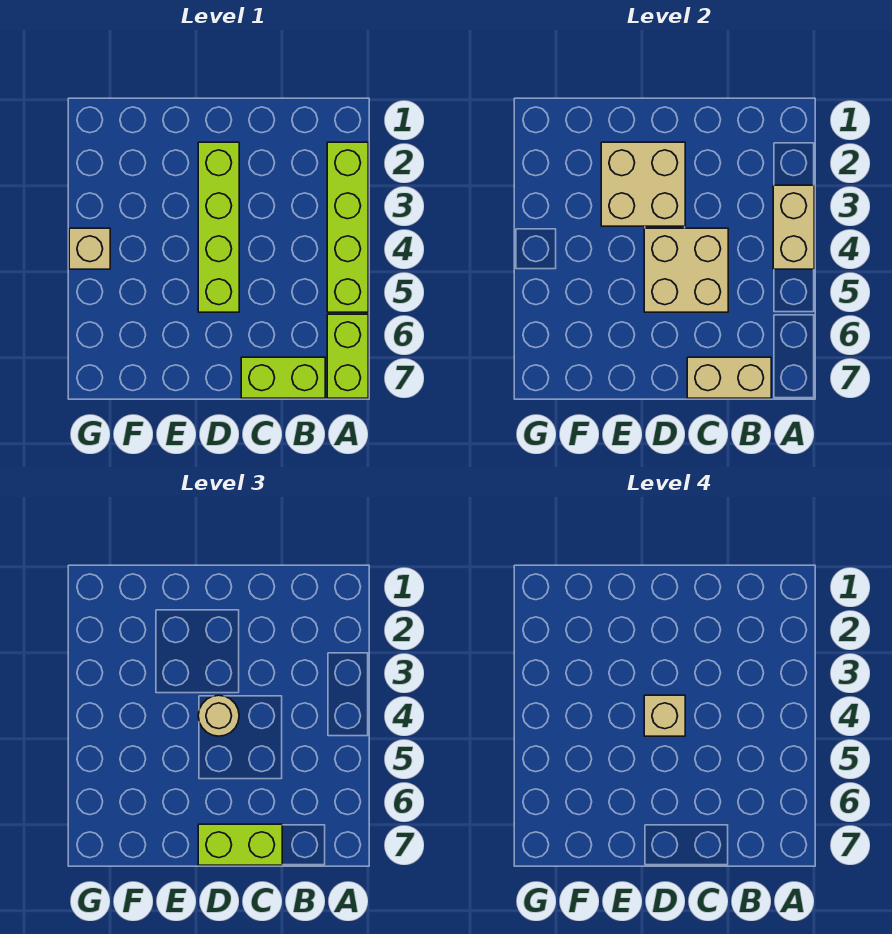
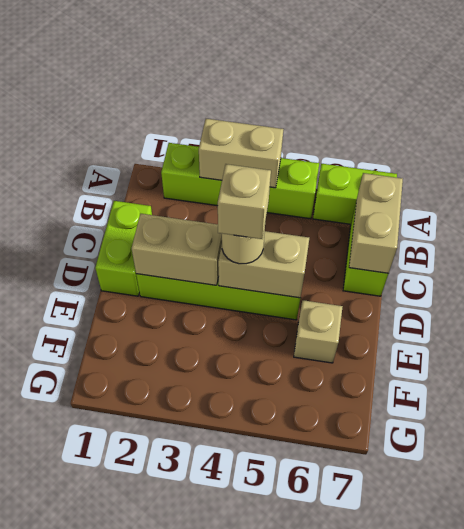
tan brick C4:D5 level 2 -> tan brick D4:D5 level 2
lime brick C7:D7 level 3 -> lime brick C1:D1 level 1
tan brick D2:E3 level 2 -> tan brick D2:D3 level 2
tan brick G4 level 1 -> tan brick E6 level 1

